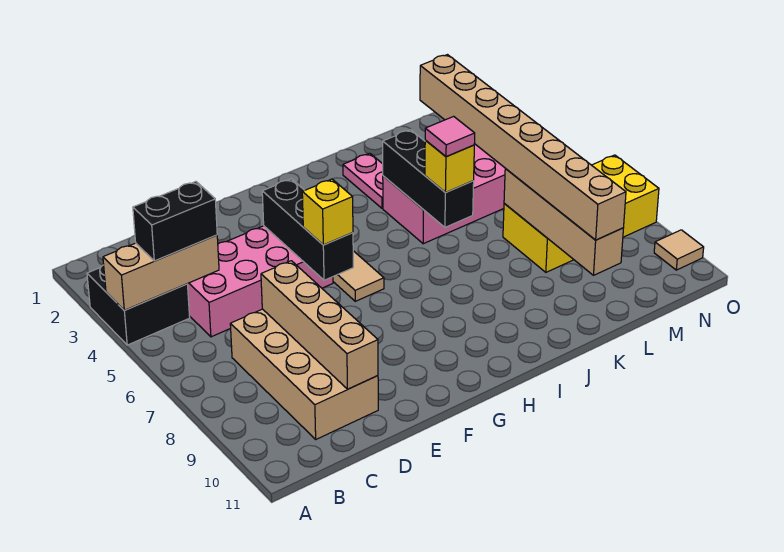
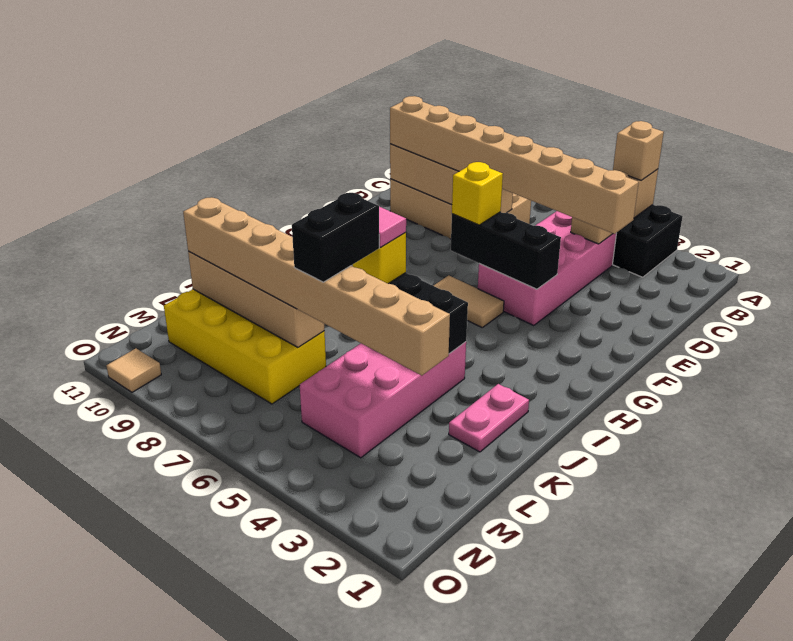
none -> tan brick A4 level 3
black brick B4:C4 level 3 -> black brick K6:L6 level 4
none -> tan brick D3:D10 level 3
pink plate J2:J3 level 1 -> pink plate J2:K2 level 1
yellow brick L7:O8 level 1 -> yellow brick L7:M10 level 1

